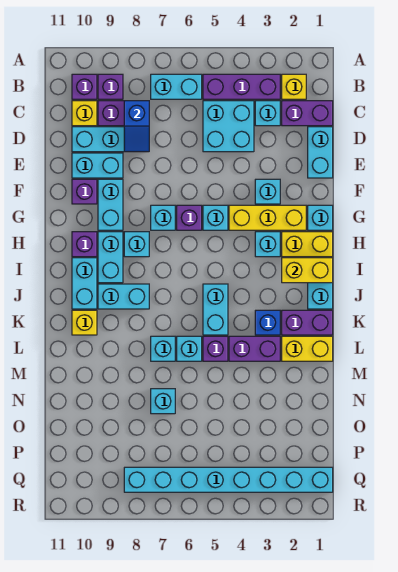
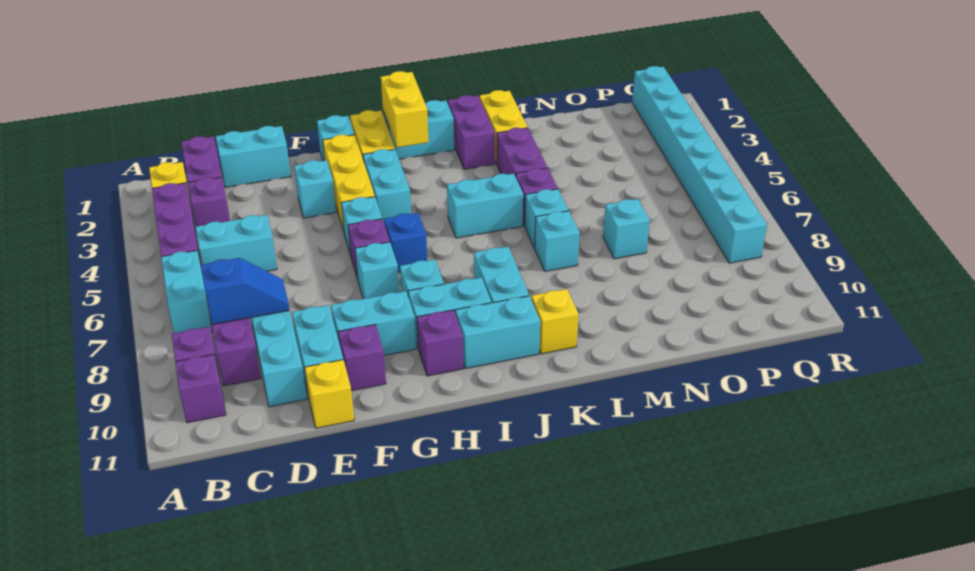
cyan brick C3 level 1 -> purple brick C3 level 1
cyan brick C4:D5 level 1 -> cyan brick C5:D5 level 1
yellow brick C10 level 1 -> yellow brick E11 level 1
cyan brick H3 level 1 -> cyan brick H3:H4 level 1
blue brick K3 level 1 -> blue brick H6 level 1

